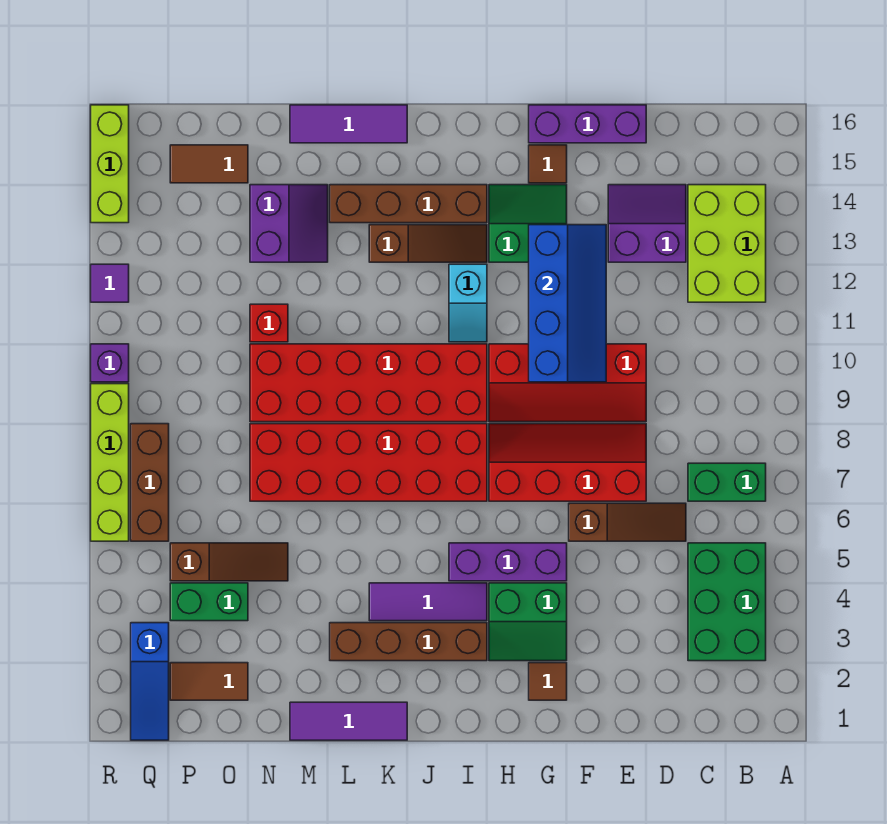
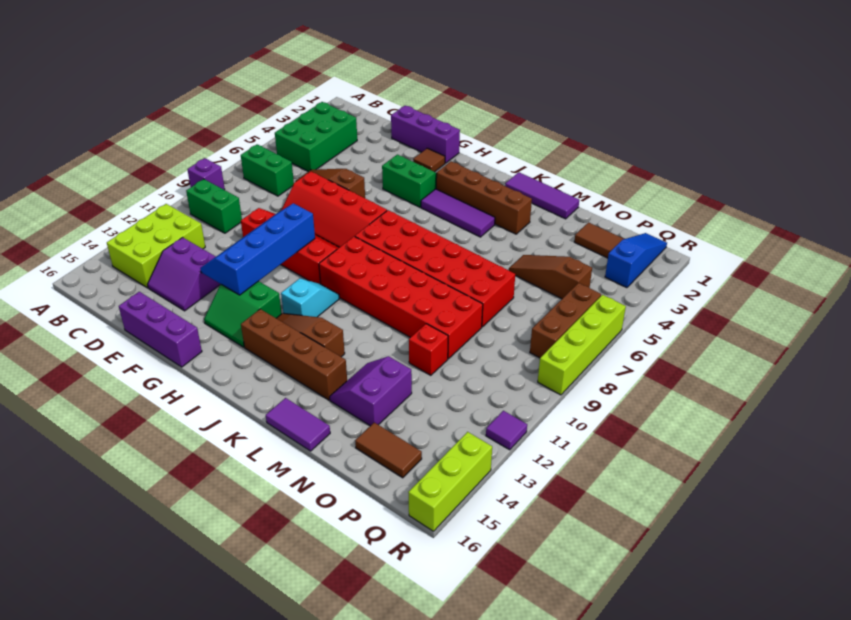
purple brick G5:I5 level 1 -> purple brick E1:G1 level 1
brown tile G15 level 1 -> none
purple tile K16:M16 level 1 -> purple tile L16:M16 level 1
green brick O4:P4 level 1 -> green brick B10:C10 level 1
purple brick R10 level 1 -> purple brick A9 level 1

